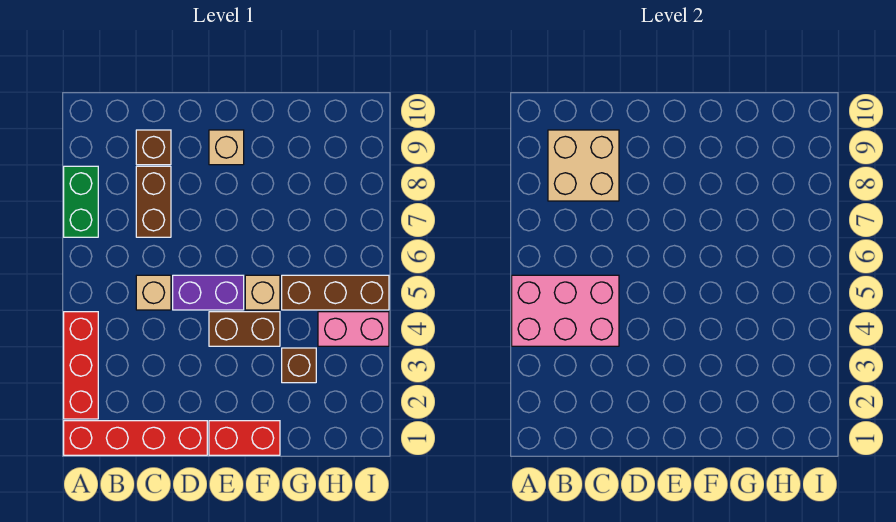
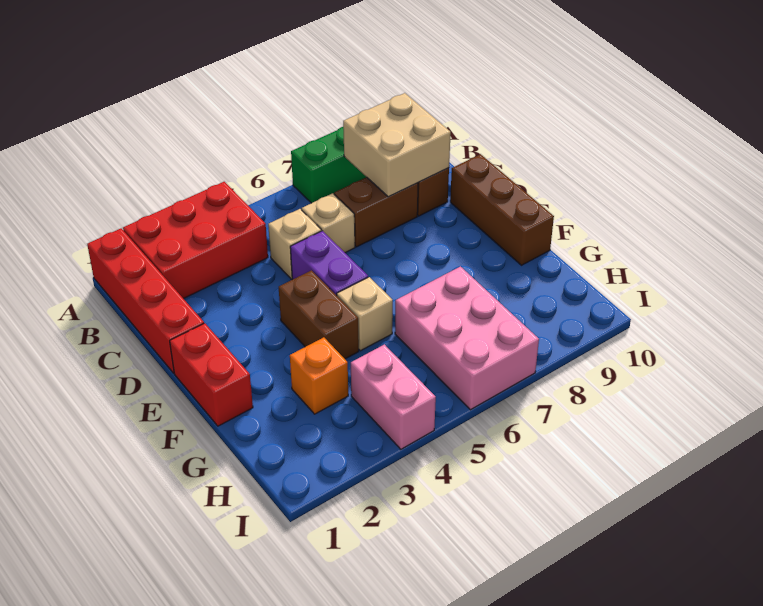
red brick A2:A4 level 1 -> red brick A2:B4 level 1
pink brick A4:C5 level 2 -> pink brick G6:I7 level 1
tan brick E9 level 1 -> tan brick C6 level 1
brown brick G3 level 1 -> orange brick G3 level 1
brown brick G5:I5 level 1 -> brown brick D10:F10 level 1

